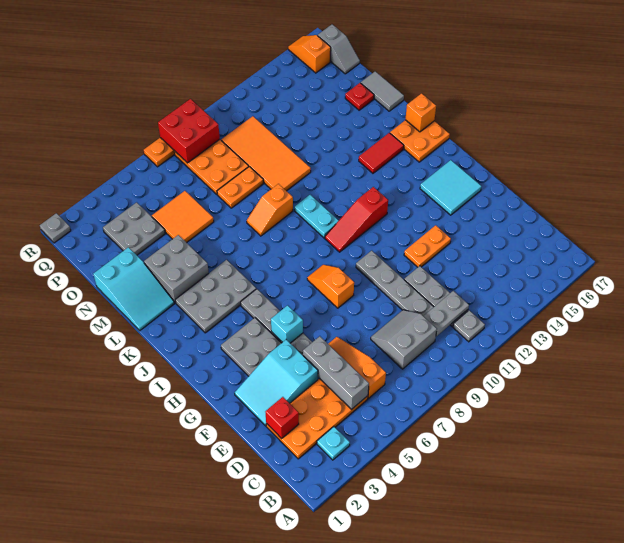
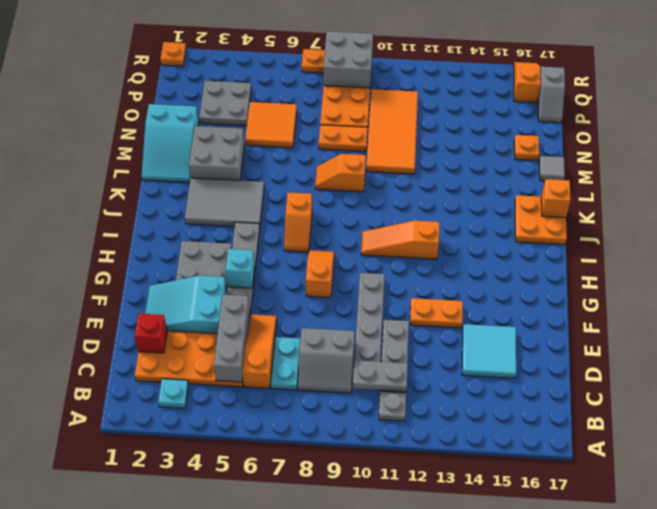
grey slope C8:D9 level 1 top C -> grey slope C8:D9 level 1 top D
cyan tile G15:H16 level 1 -> cyan tile D14:E15 level 1
none -> orange slope I7:J7 level 1 top J
red slope I10:I12 level 1 top 12 -> orange slope I10:I12 level 1 top 12
grey plate J3:K5 level 1 -> grey tile J3:K5 level 1
cyan plate J10:K10 level 1 -> cyan plate C7:D7 level 1
red tile K14:K15 level 1 -> none
grey tile M17:N17 level 1 -> grey tile M17 level 1
red plate N16 level 1 -> orange plate N16 level 1
red brick Q8:R9 level 2 -> grey brick Q8:R9 level 2
grey plate R1 level 1 -> orange plate R1 level 1

